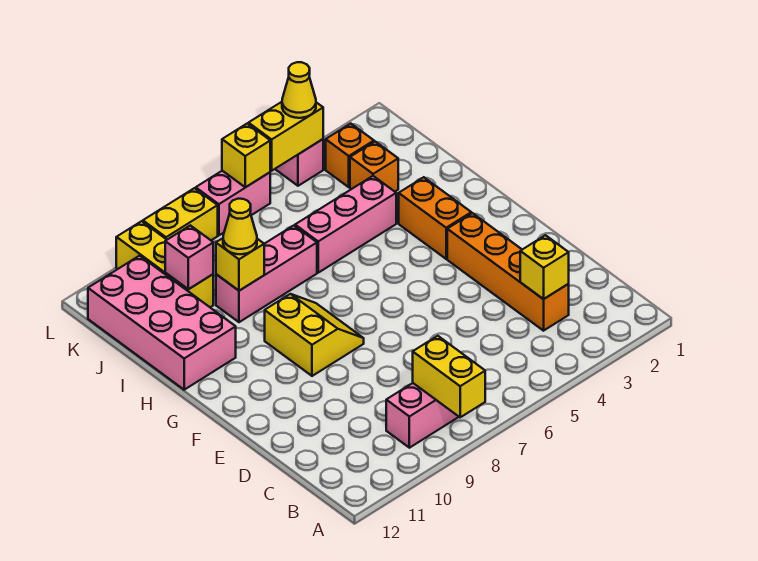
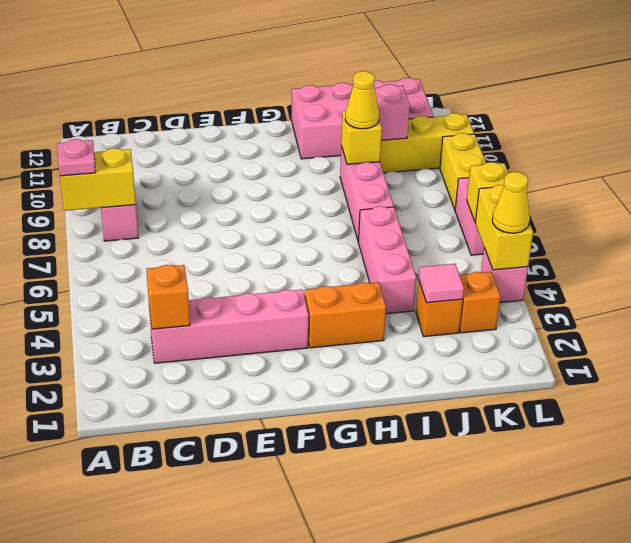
none -> pink plate A8 level 3
orange brick C3:F3 level 1 -> pink brick C3:F3 level 1
yellow brick C3 level 2 -> orange brick C3 level 2
yellow slope F8:G9 level 1 top 9 -> none
none -> pink tile J3 level 2

